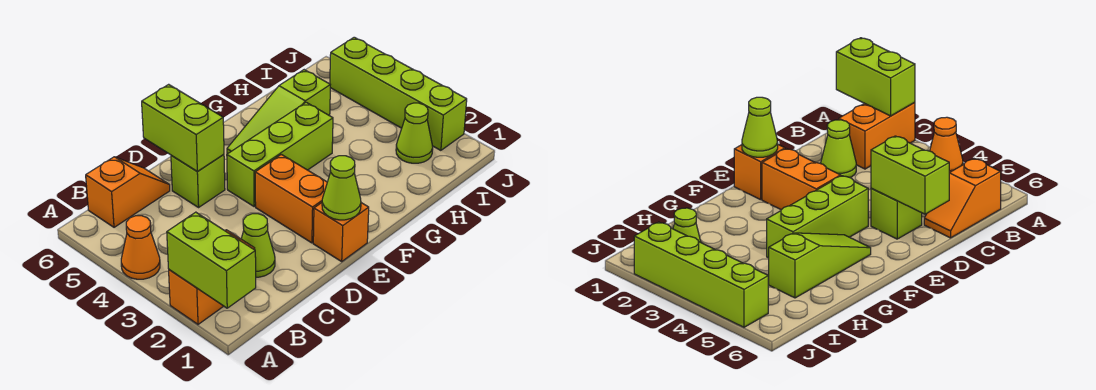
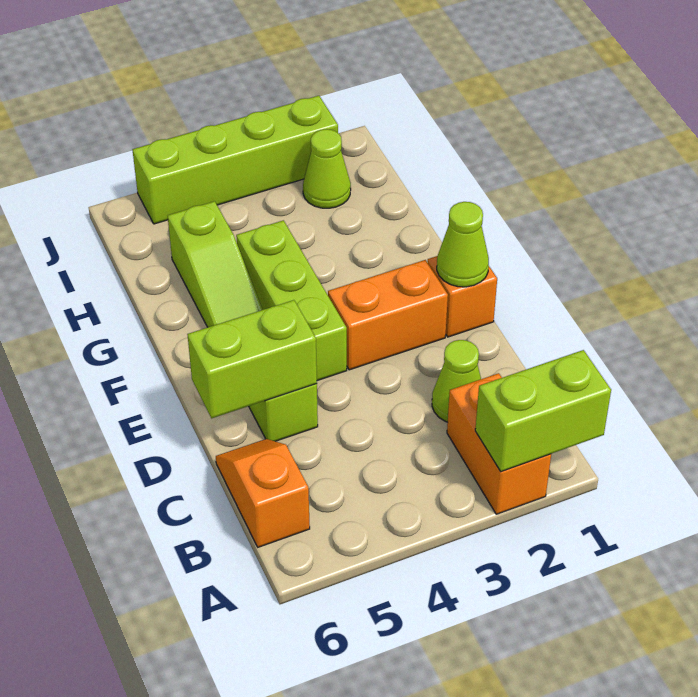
orange cone A4 level 1 -> none

